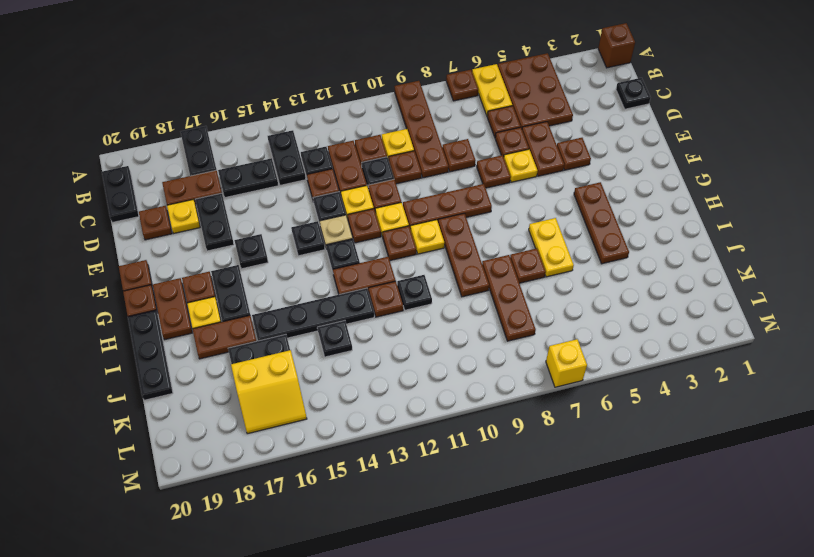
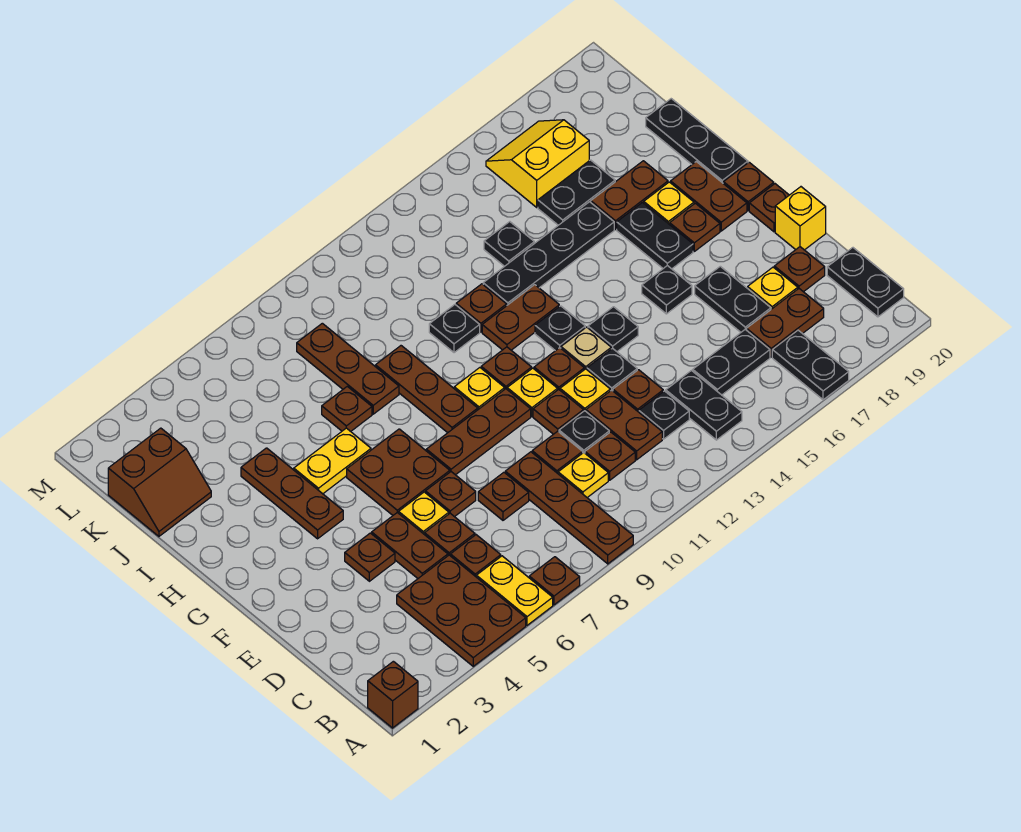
black plate C1 level 1 -> none
none -> brown plate F6:G7 level 1
yellow plate H6:I6 level 1 -> yellow plate H5:H6 level 1
none -> brown slope J1:K2 level 1 top K
yellow brick M7 level 1 -> yellow brick E20 level 1

